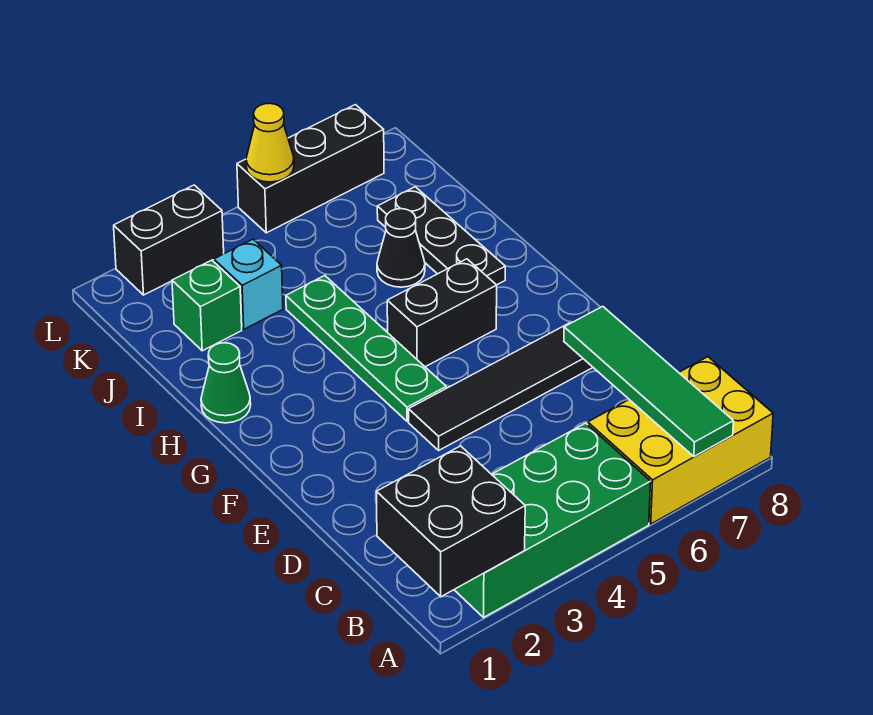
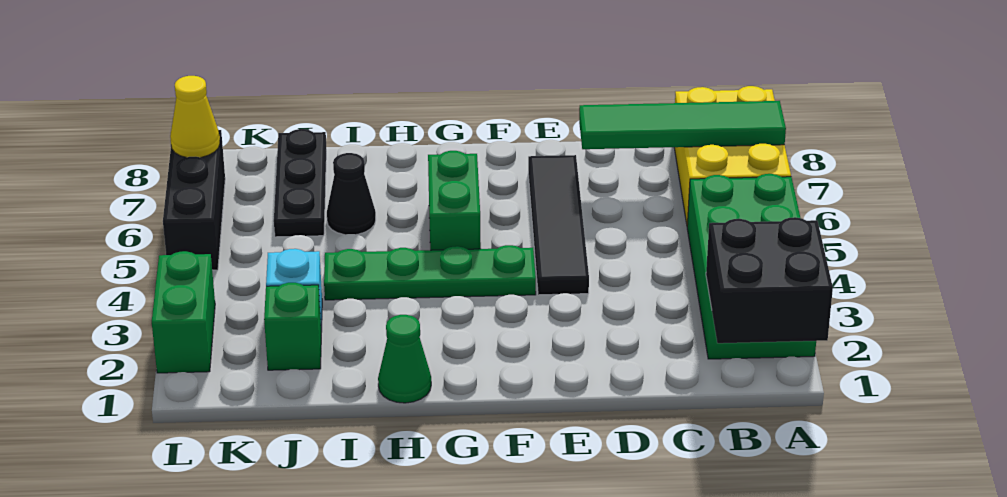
black brick G5:G6 level 1 -> green brick G5:G6 level 1
black plate H7:J7 level 1 -> black plate J6:J8 level 1
black brick L2:L3 level 1 -> green brick L2:L3 level 1
yellow cone L5 level 2 -> yellow cone L7 level 2

